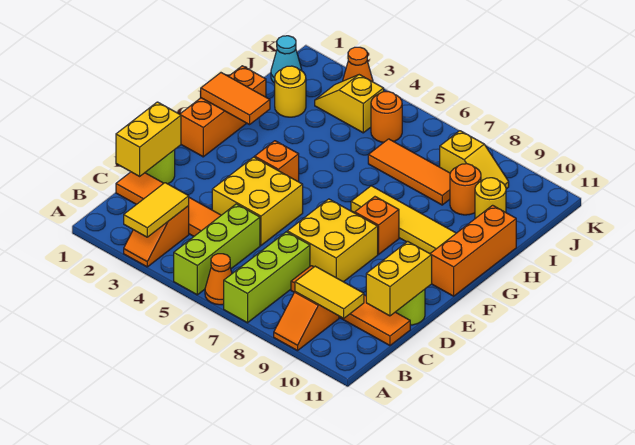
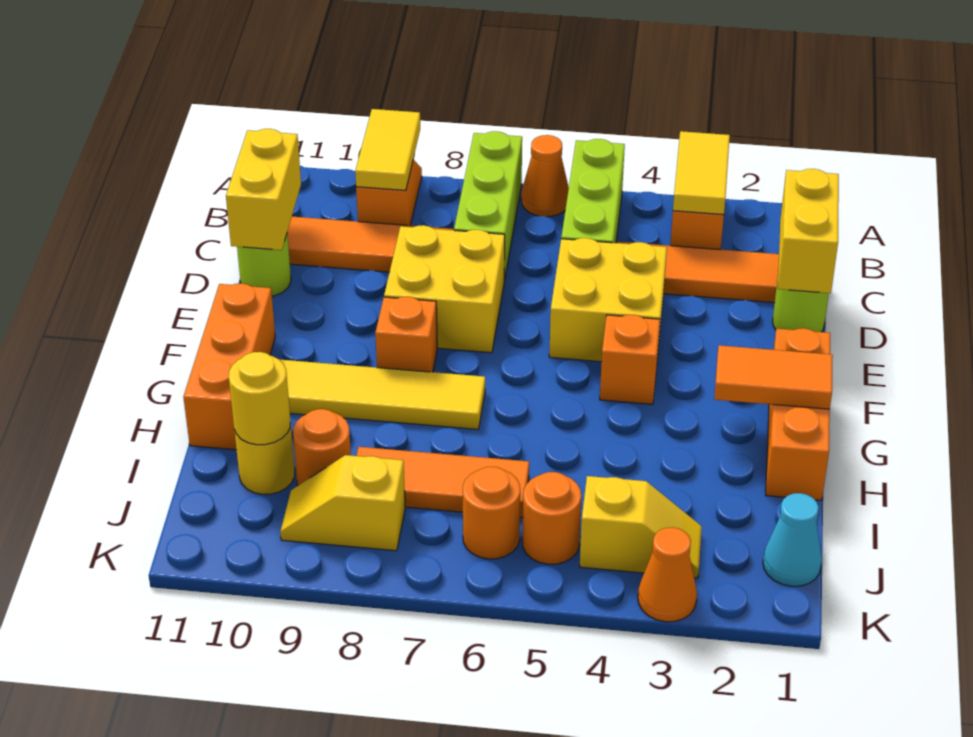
yellow tile B9:B10 level 2 -> yellow tile A9:B9 level 2
yellow round brick I2 level 1 -> yellow round brick I10 level 2
none -> orange round brick J6 level 1

